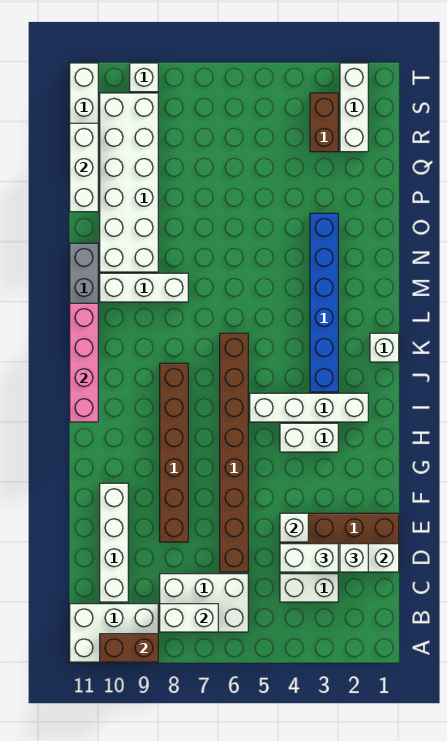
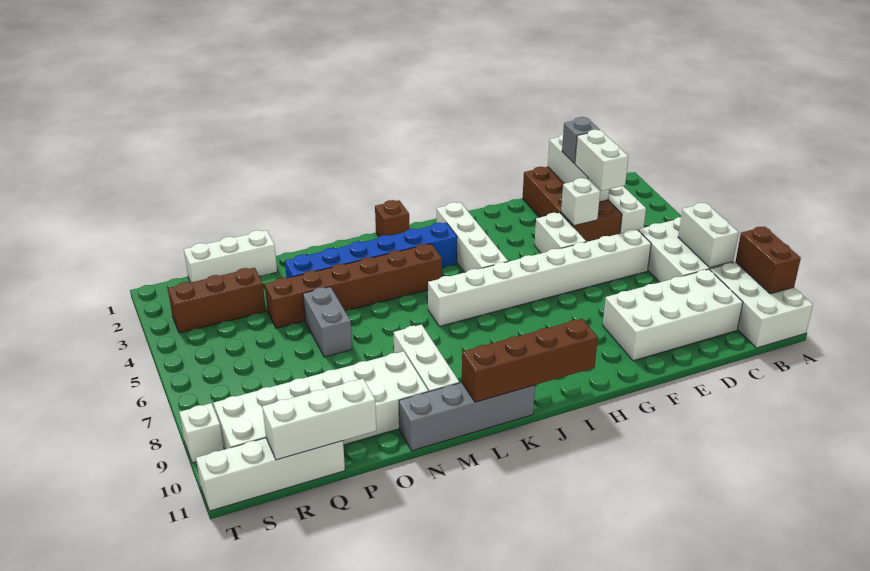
white brick C10:F10 level 1 -> white brick C9:F10 level 1
white brick D2 level 3 -> grey brick D2 level 3
brown brick D6:K6 level 1 -> white brick D6:K6 level 1
brown brick E8:J8 level 1 -> brown brick K4:P4 level 1
white brick H3:H4 level 1 -> white brick F4:F5 level 1
pink brick I11:L11 level 2 -> brown brick I11:L11 level 2
white brick K1 level 1 -> brown brick K1 level 1
none -> grey brick O5:O6 level 1
white brick R2:T2 level 1 -> white brick P1:R1 level 1
brown brick R3:S3 level 1 -> brown brick Q3:S3 level 1

